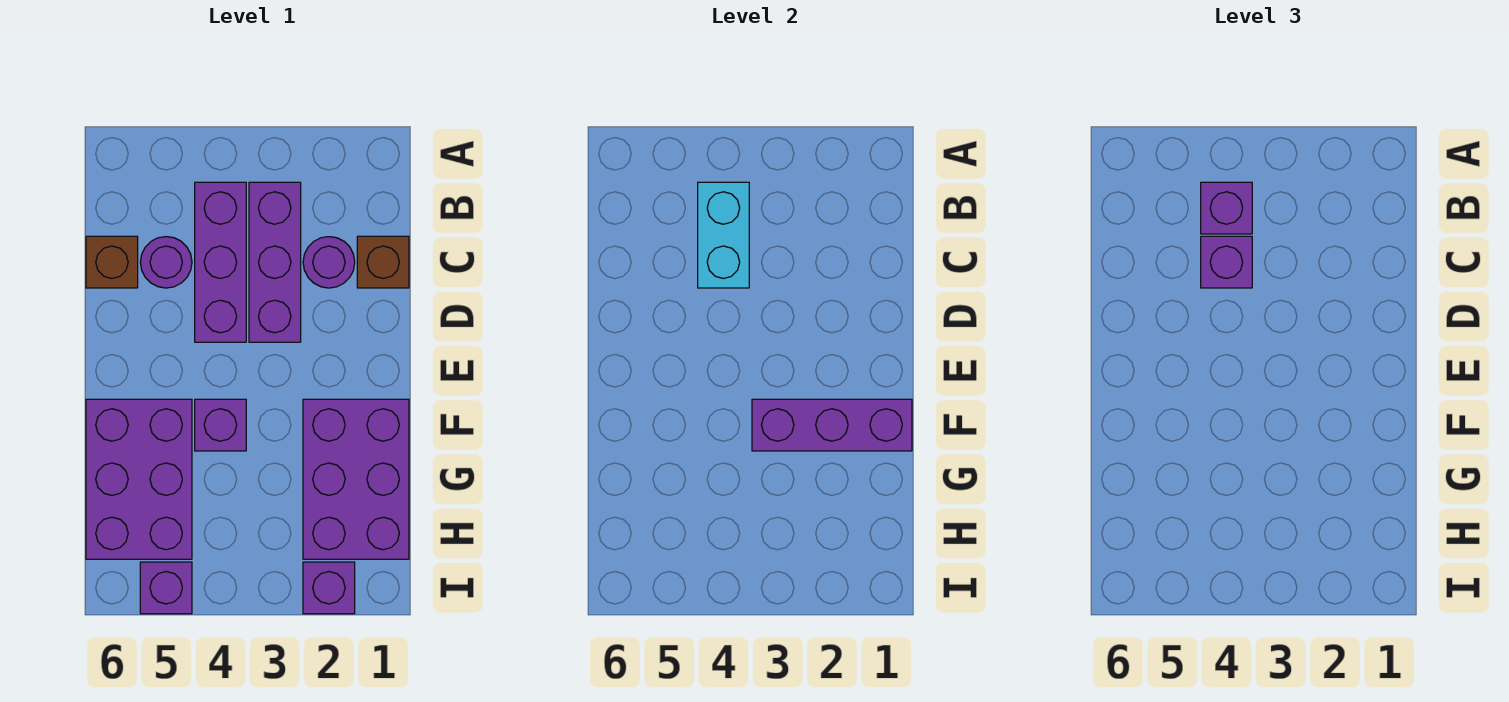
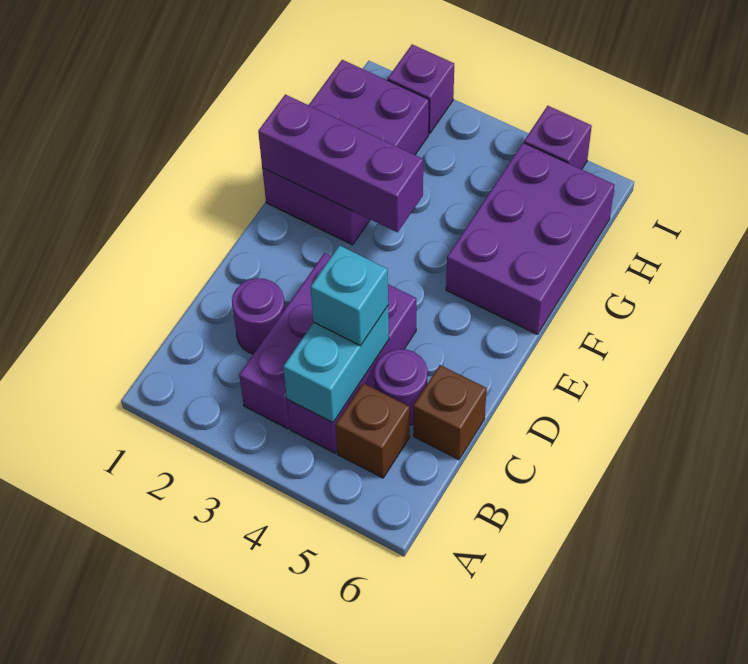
purple brick B4 level 3 -> none
brown brick C1 level 1 -> brown brick B5 level 1
purple brick C4 level 3 -> cyan brick C4 level 3
purple brick F4 level 1 -> none

